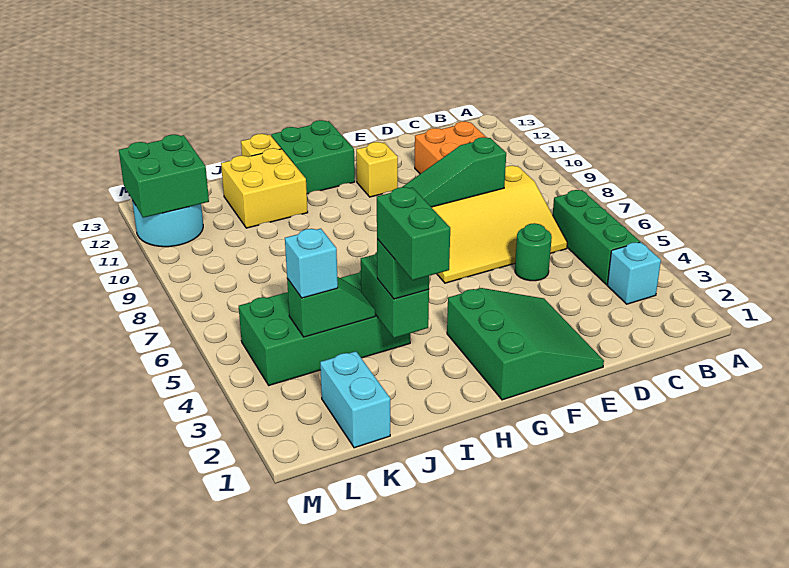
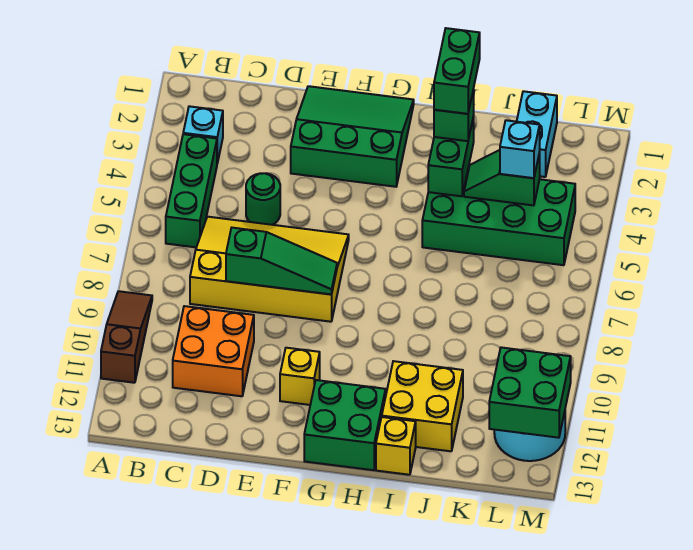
none -> brown slope A9:A11 level 1 top 11
green slope E1:G3 level 1 top G -> green slope E1:G3 level 1 top 3

